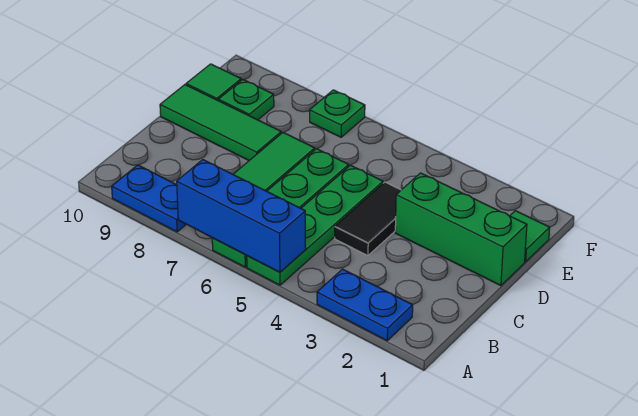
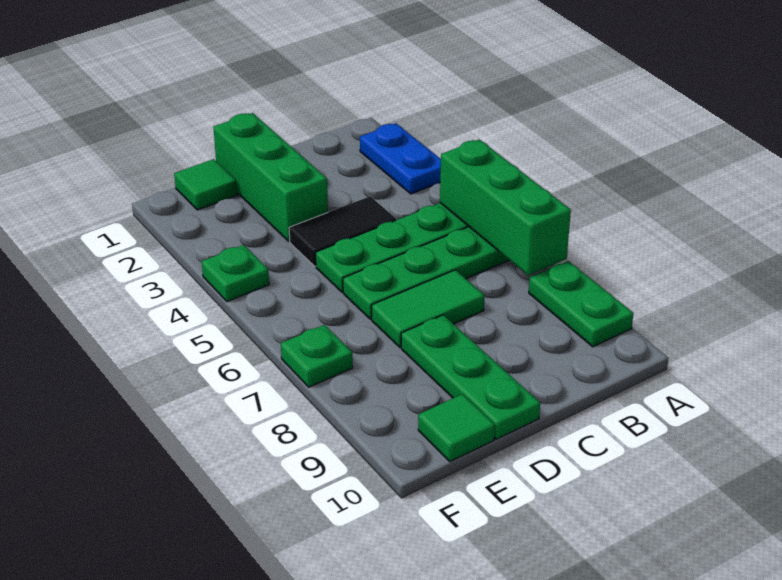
blue brick A5:A7 level 2 -> green brick A5:A7 level 2
blue plate A8:A9 level 1 -> green plate A8:A9 level 1
green tile D8:D10 level 1 -> green plate D8:D10 level 1
green plate E9 level 1 -> green plate F4 level 1

